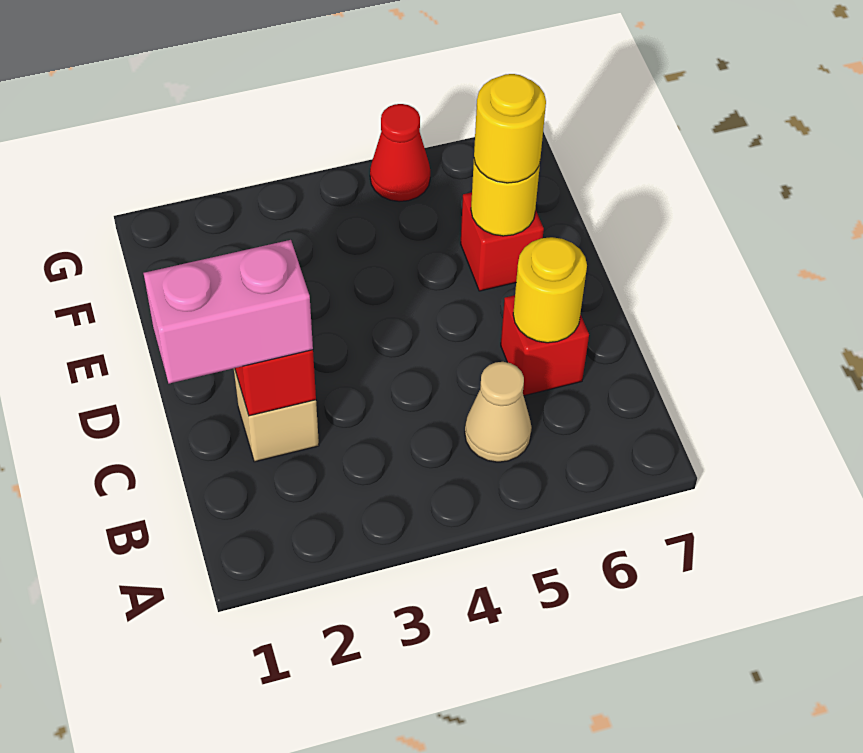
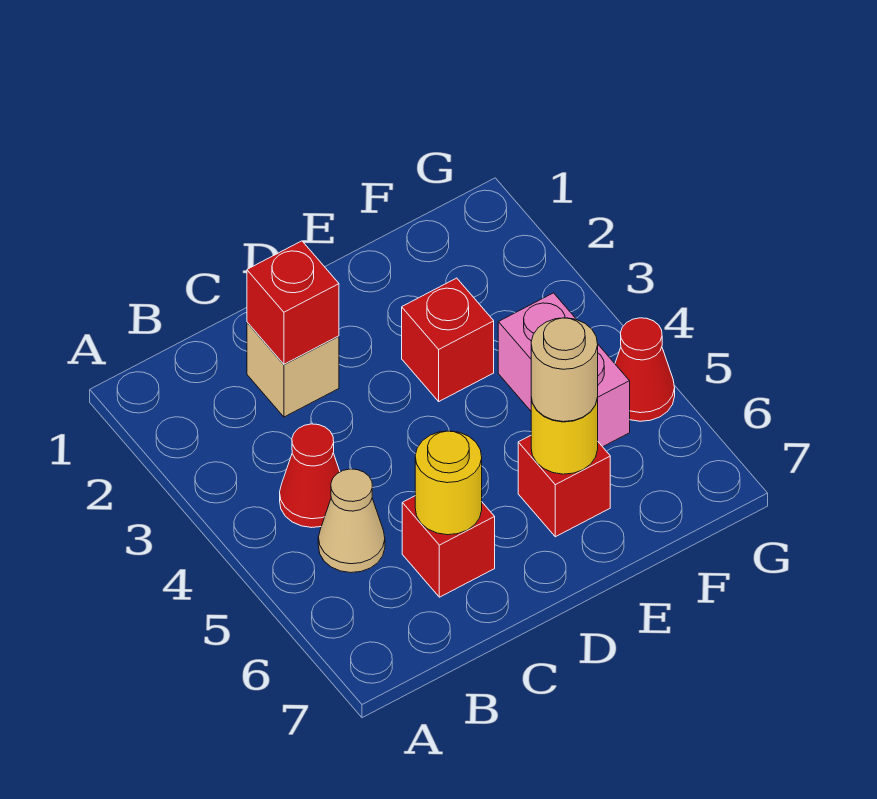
none -> red cone B4 level 1
pink brick C1:C2 level 3 -> pink brick F4:F5 level 1
none -> red brick E3 level 1
yellow round brick E6 level 3 -> tan round brick E6 level 3

